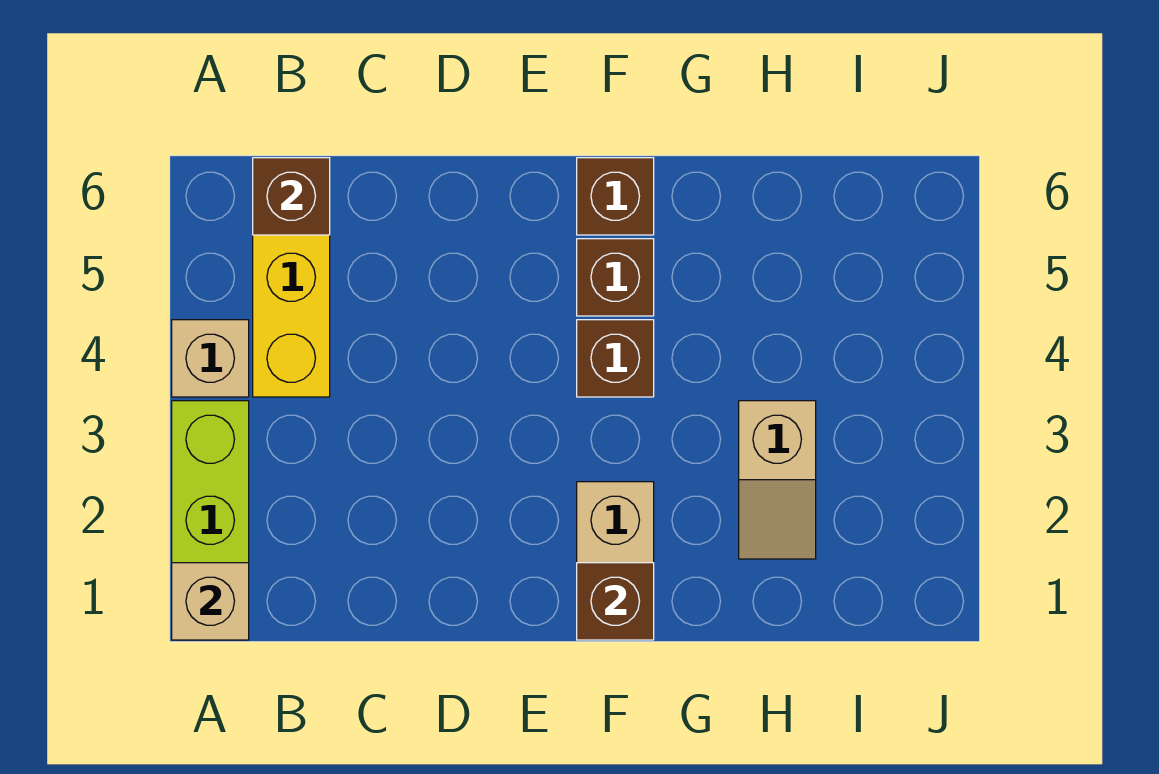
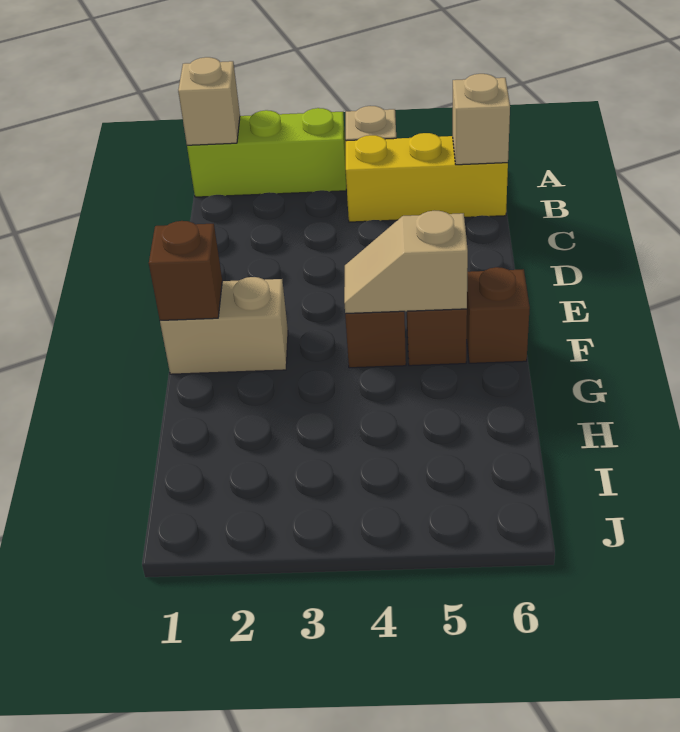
brown brick B6 level 2 -> tan brick B6 level 2
tan slope H2:H3 level 1 top 3 -> tan slope F4:F5 level 2 top 5

